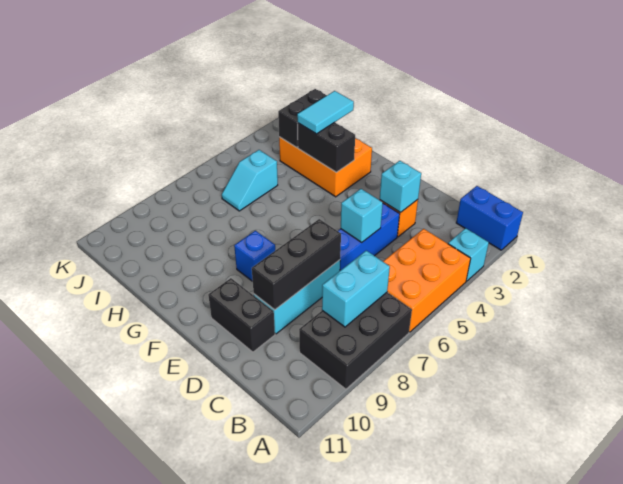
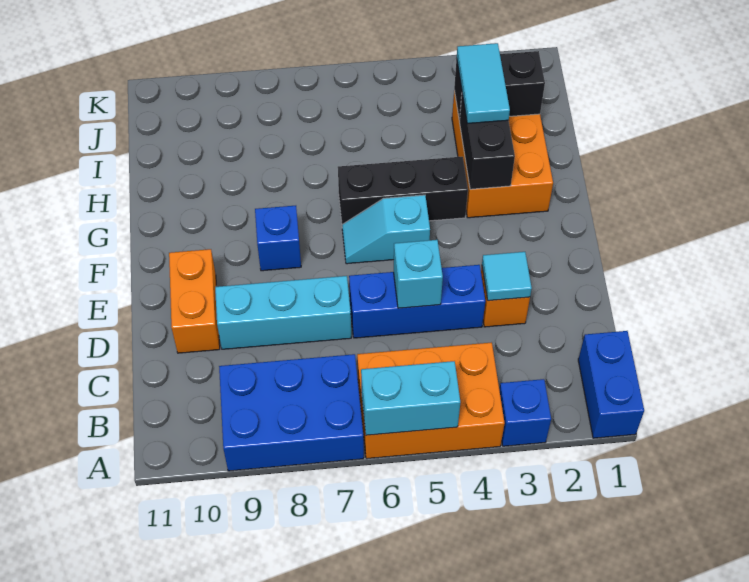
cyan brick A3 level 1 -> blue brick A3 level 1
black brick A7:B9 level 1 -> blue brick A7:B9 level 1
cyan brick B7:B8 level 2 -> cyan brick A5:A6 level 2
cyan brick D3 level 2 -> cyan tile D3 level 2
black brick D7:D9 level 2 -> black brick G4:G6 level 1
black brick D10:E10 level 1 -> orange brick D10:E10 level 1
cyan tile H2:H3 level 3 -> cyan tile H3:I3 level 3
cyan slope I5:I6 level 1 top 5 -> cyan slope F5:F6 level 1 top 5

